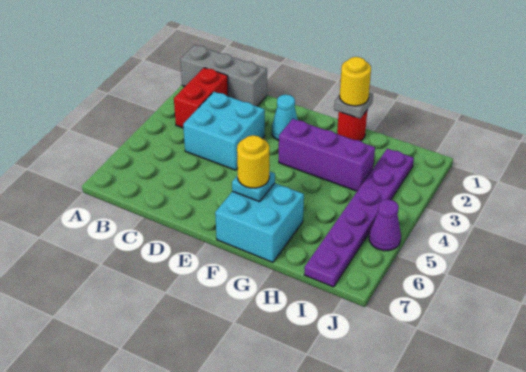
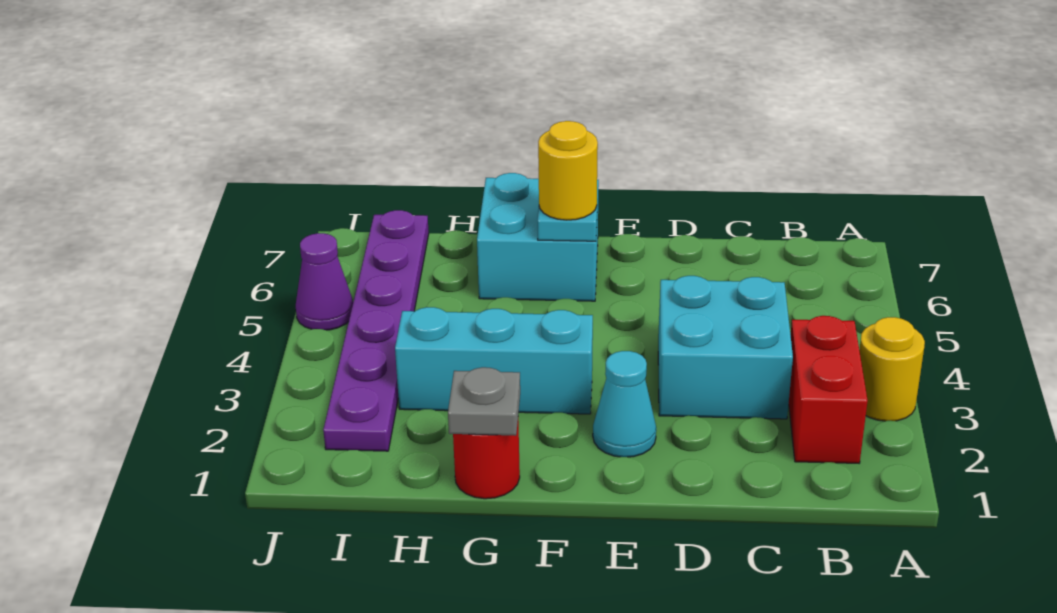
grey brick A1:C1 level 1 -> none
purple brick F3:H3 level 1 -> cyan brick F3:H3 level 1
yellow round brick G1 level 3 -> yellow round brick A3 level 1

